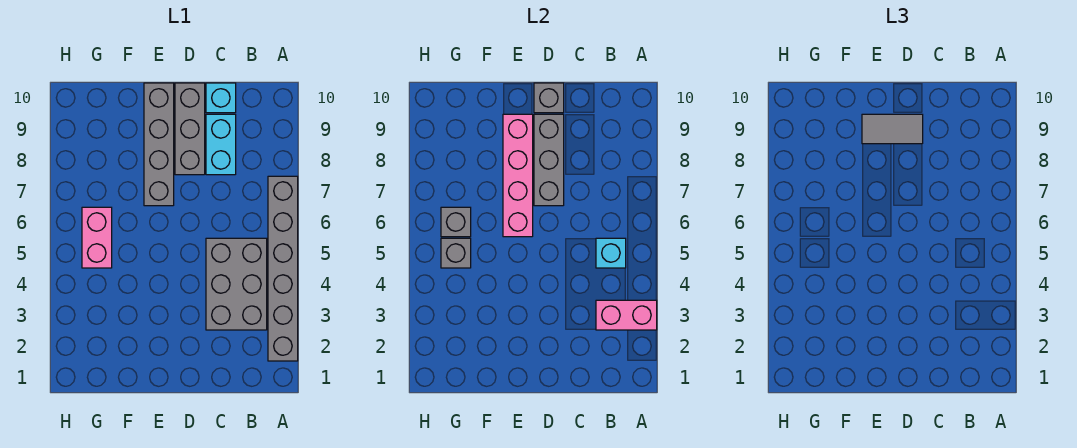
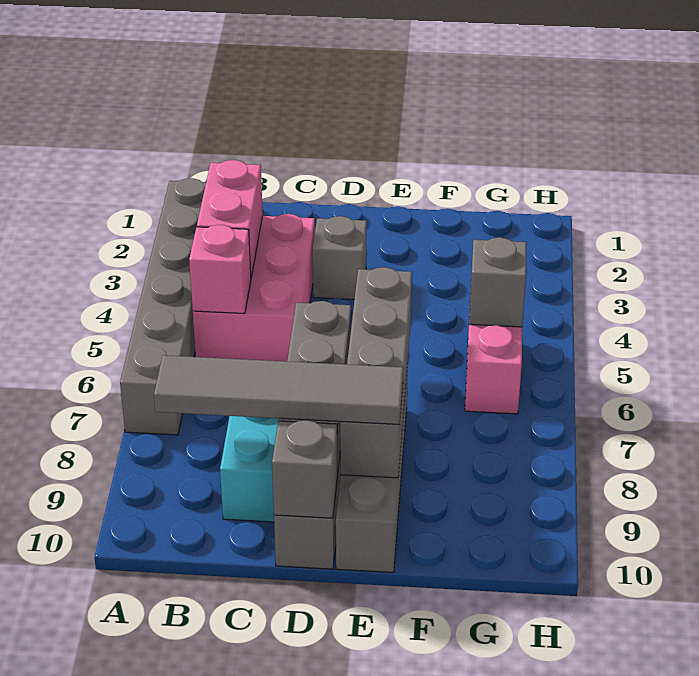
pink brick A3:B3 level 2 -> pink brick B3:B4 level 2
grey brick B3:C5 level 1 -> pink brick B3:C5 level 1
cyan brick B5 level 2 -> pink brick B5 level 2
cyan brick C10 level 1 -> none
grey tile D9:E9 level 3 -> grey tile B9:E9 level 3
pink brick E6:E9 level 2 -> grey brick E6:E9 level 2
grey brick G6 level 2 -> grey brick D3 level 1

